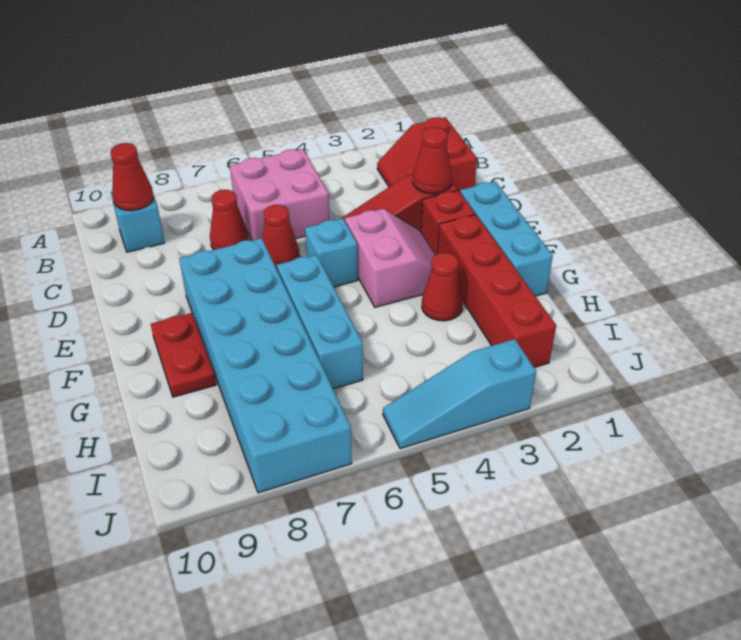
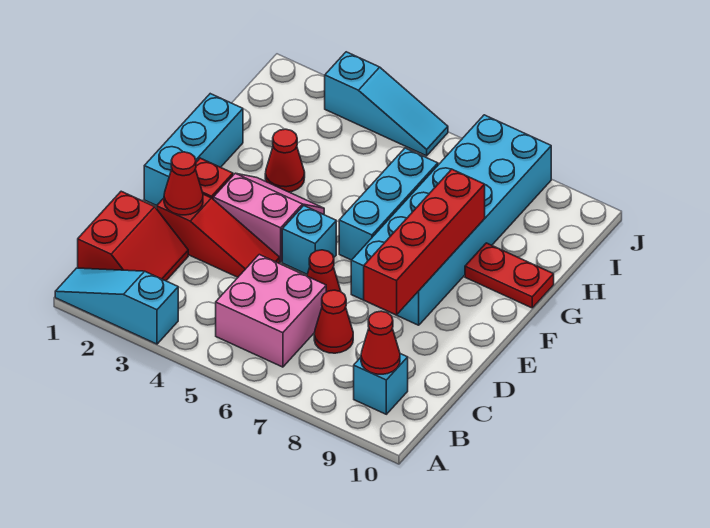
none -> cyan slope A1:A3 level 1 top 3
pink slope E3:F4 level 1 top 4 -> pink slope E3:F4 level 1 top E
red brick F2:I2 level 1 -> red brick D8:G8 level 2
red plate F9:G9 level 1 -> red plate G9:G10 level 1

